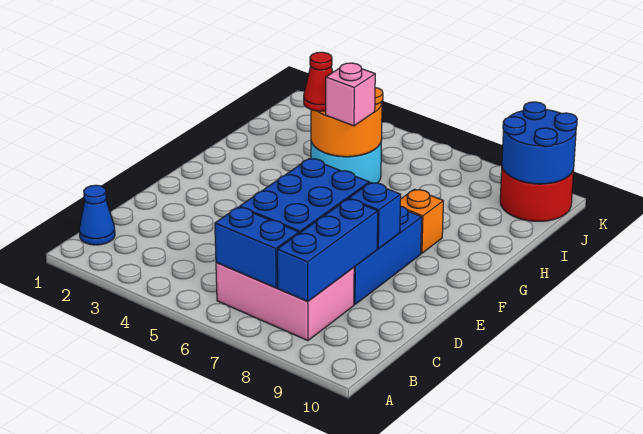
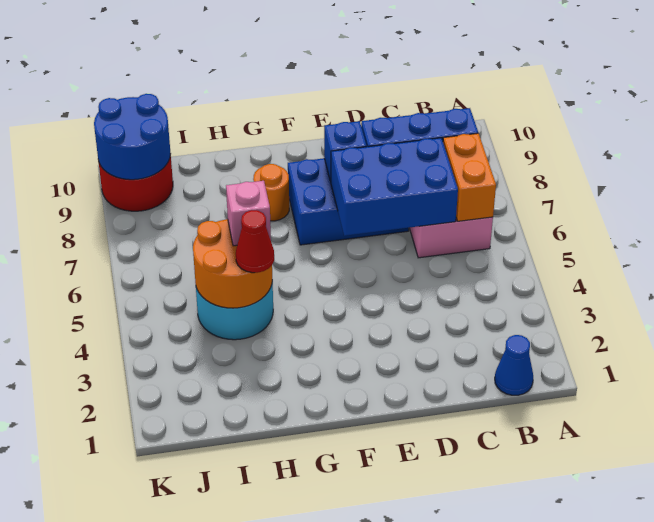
blue brick B6:B7 level 2 -> orange brick B6:B7 level 2
orange brick G8 level 1 -> orange round brick G8 level 1

